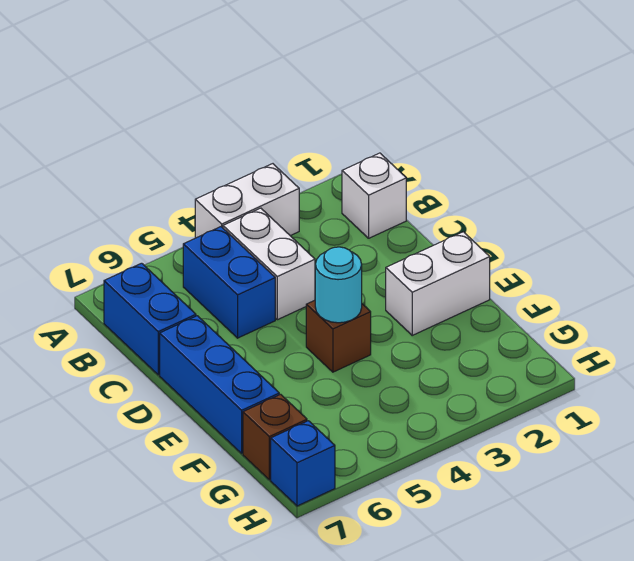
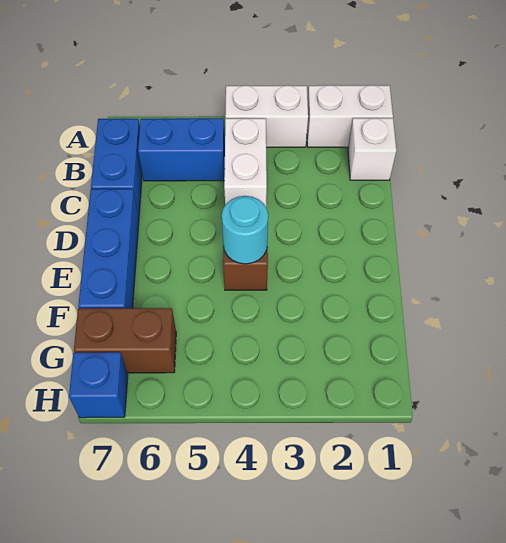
blue brick B5:C5 level 1 -> blue brick B5:B6 level 1
white brick E1:E2 level 1 -> white brick A1:A2 level 1
brown brick G7 level 1 -> brown brick G6:G7 level 1

